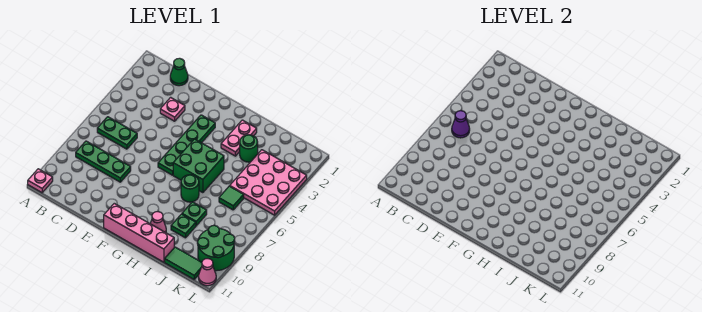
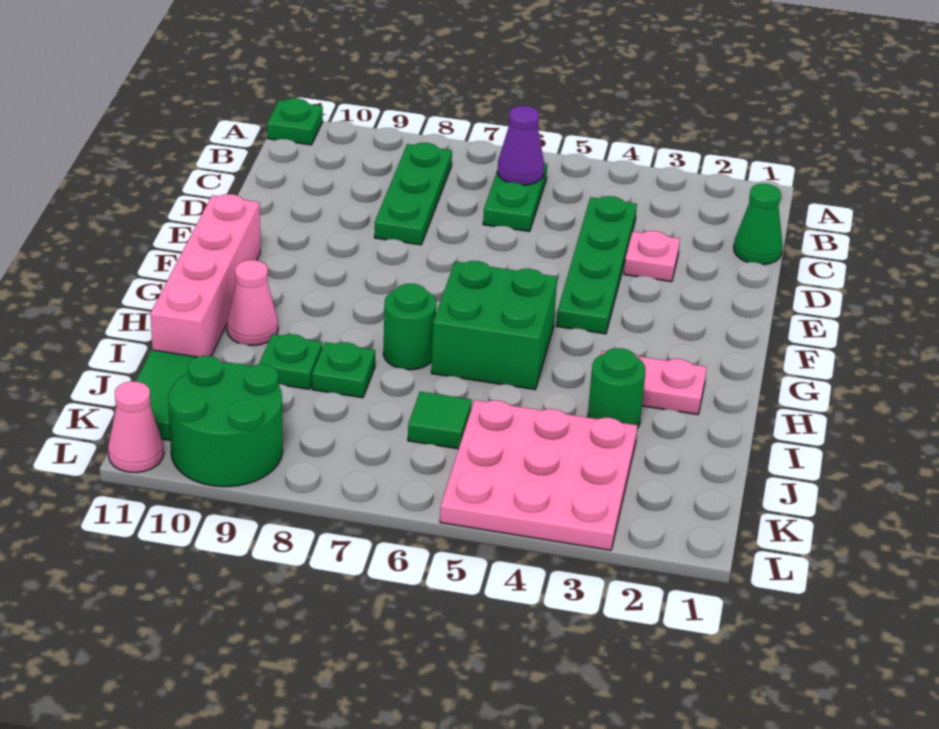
pink plate A11 level 1 -> green plate A11 level 1
green plate F3:F6 level 1 -> green plate C4:F4 level 1

